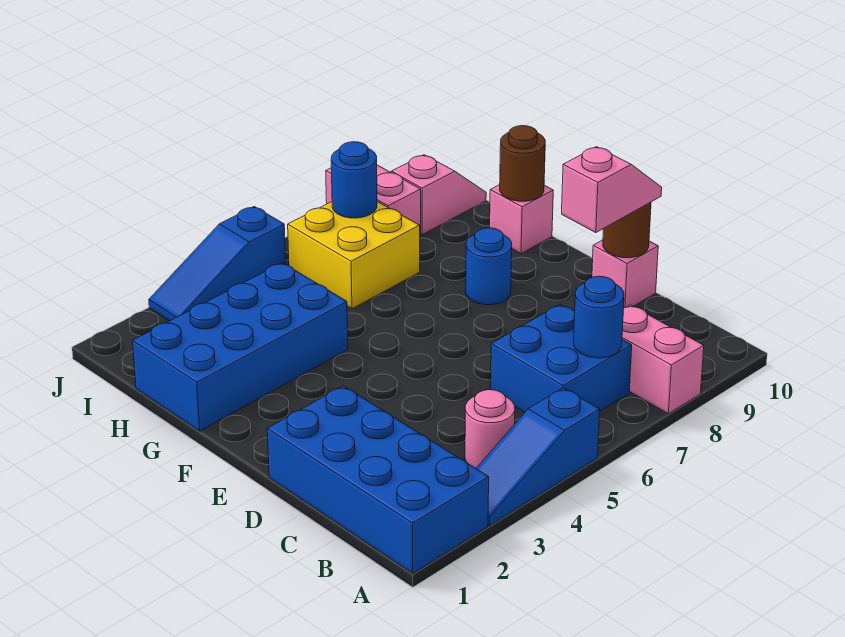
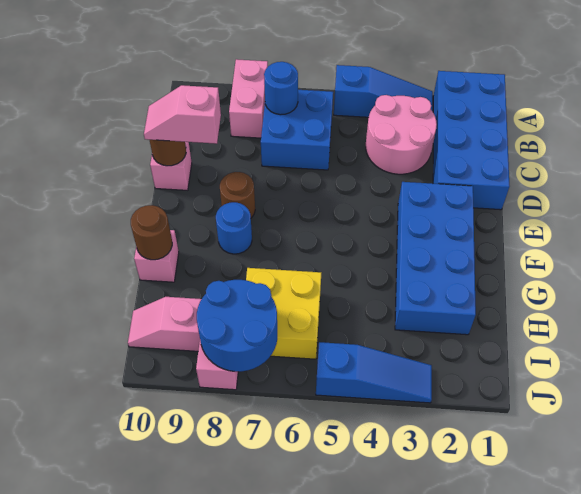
pink round brick B4 level 1 -> pink round brick B3:C4 level 1
none -> brown round brick E8 level 1
blue brick G1:H4 level 1 -> blue brick E2:H3 level 1
blue round brick I7 level 2 -> blue round brick I7:J8 level 2

